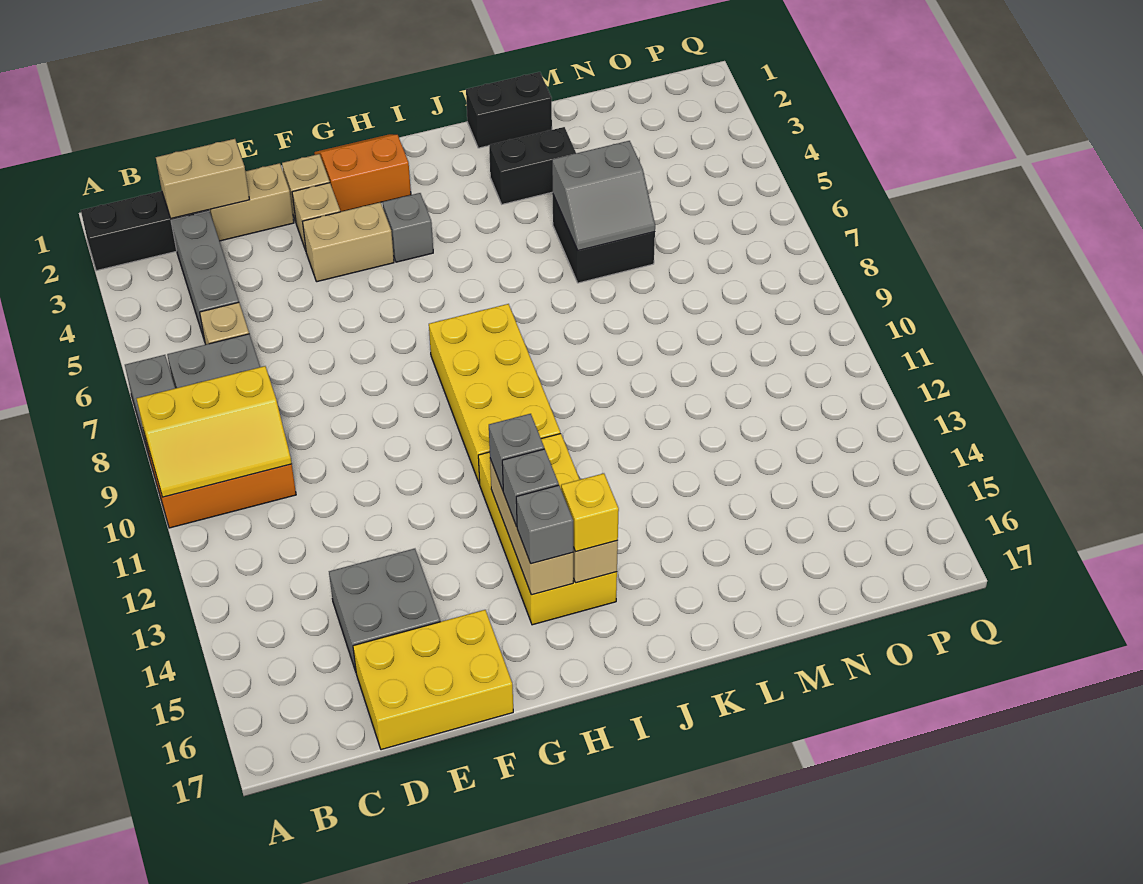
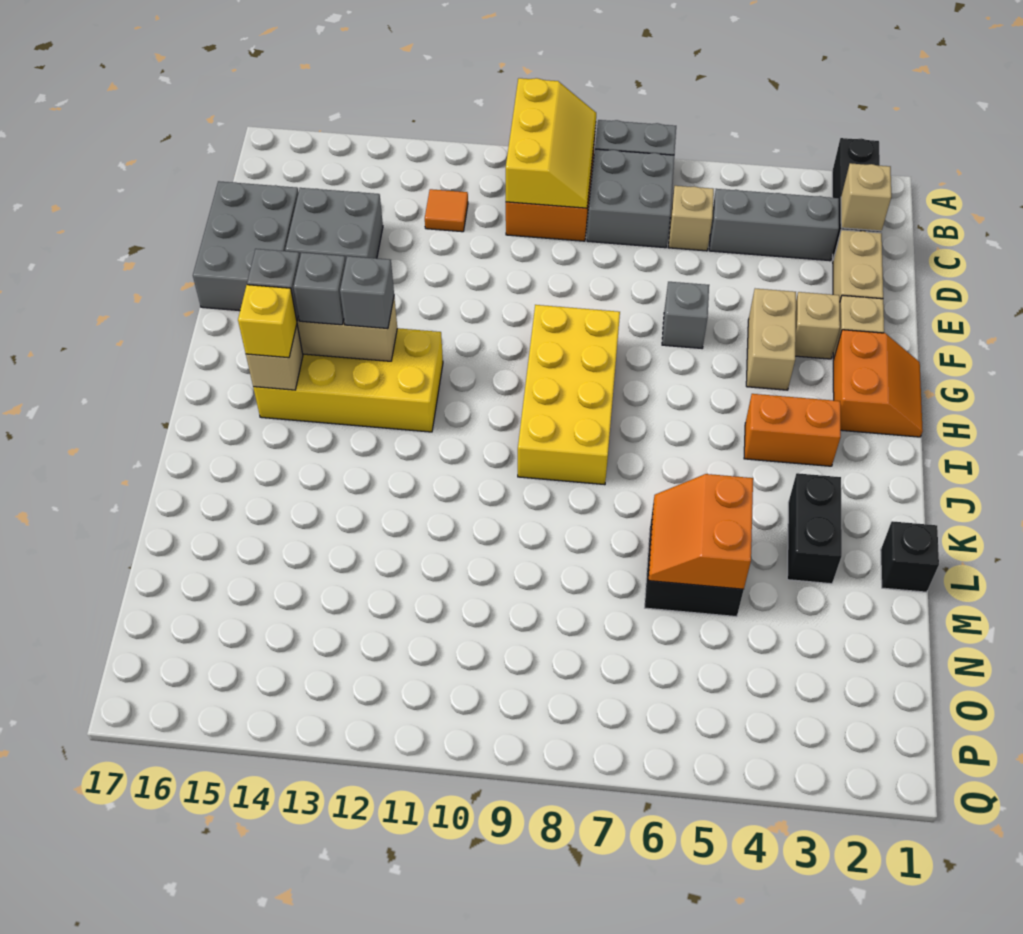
yellow slope A9:C10 level 2 top 9 -> yellow slope A9:C10 level 2 top 10
tan brick C2:D2 level 2 -> tan brick C2 level 2
none -> orange tile C12 level 1
yellow brick D16:F17 level 1 -> grey brick D16:F17 level 1
grey brick H4 level 1 -> grey brick F6 level 1
yellow brick H8:I11 level 1 -> yellow brick G8:J9 level 1
none -> orange brick I3:I4 level 1
black brick K1:L1 level 1 -> black brick L1 level 1
grey slope L5:M6 level 2 top 5 -> orange slope L5:M6 level 2 top 5

